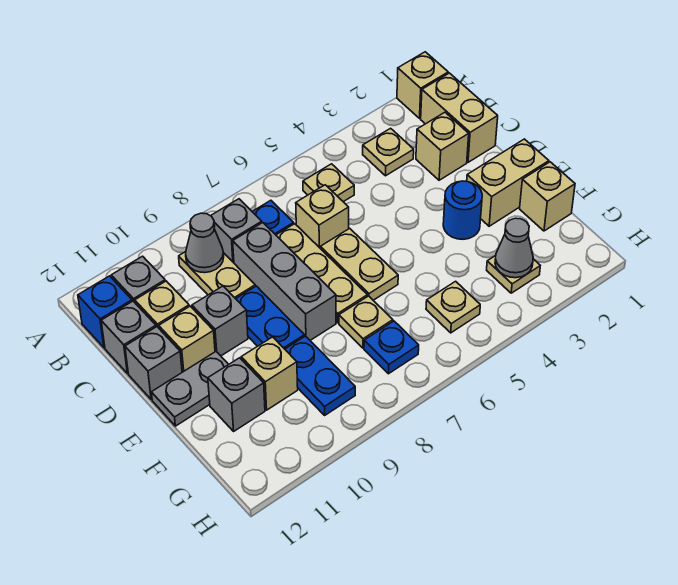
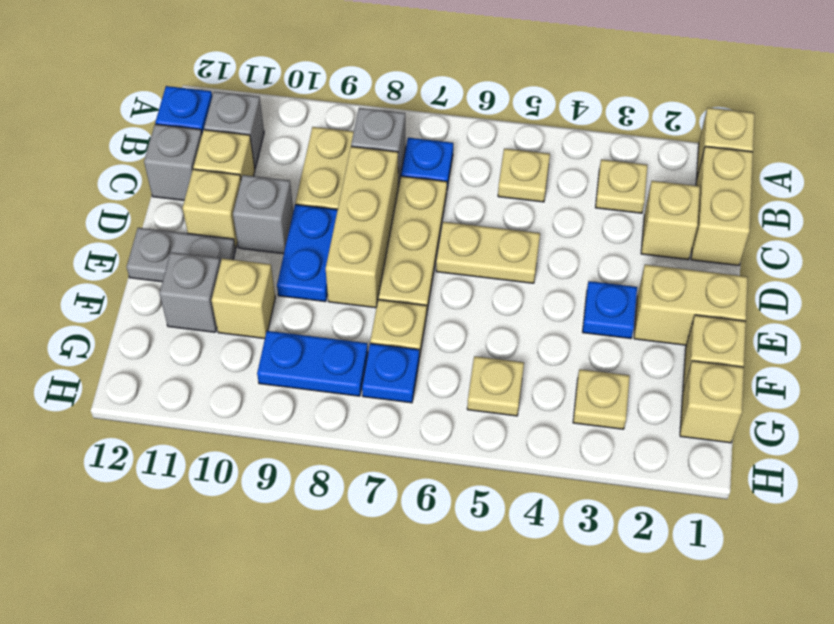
grey cone B9 level 2 -> none
tan brick C6 level 1 -> tan brick G1 level 1
grey brick C8:E8 level 1 -> tan brick C8:E8 level 1
tan plate D6:E6 level 1 -> tan plate D5:D6 level 1
grey brick D12 level 1 -> none
blue round brick E3 level 1 -> blue plate E3 level 1
blue plate F9:G9 level 1 -> blue plate G8:G9 level 1
grey cone G3 level 2 -> none

